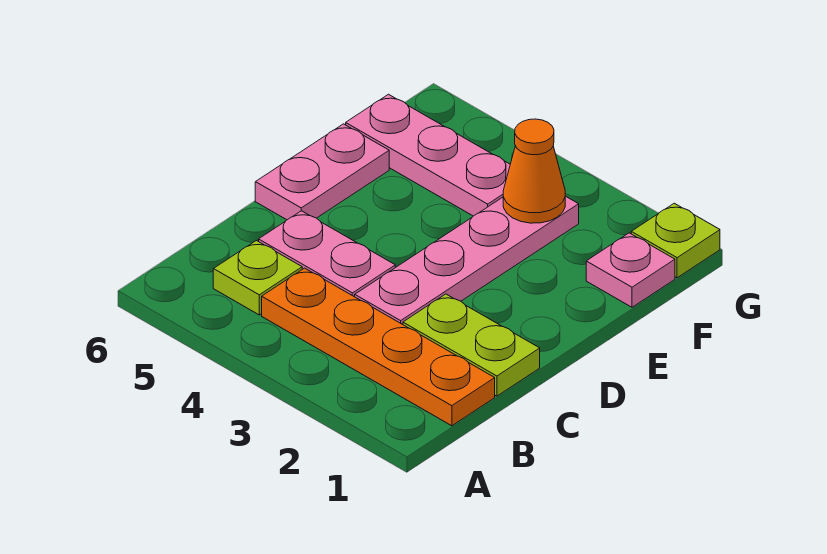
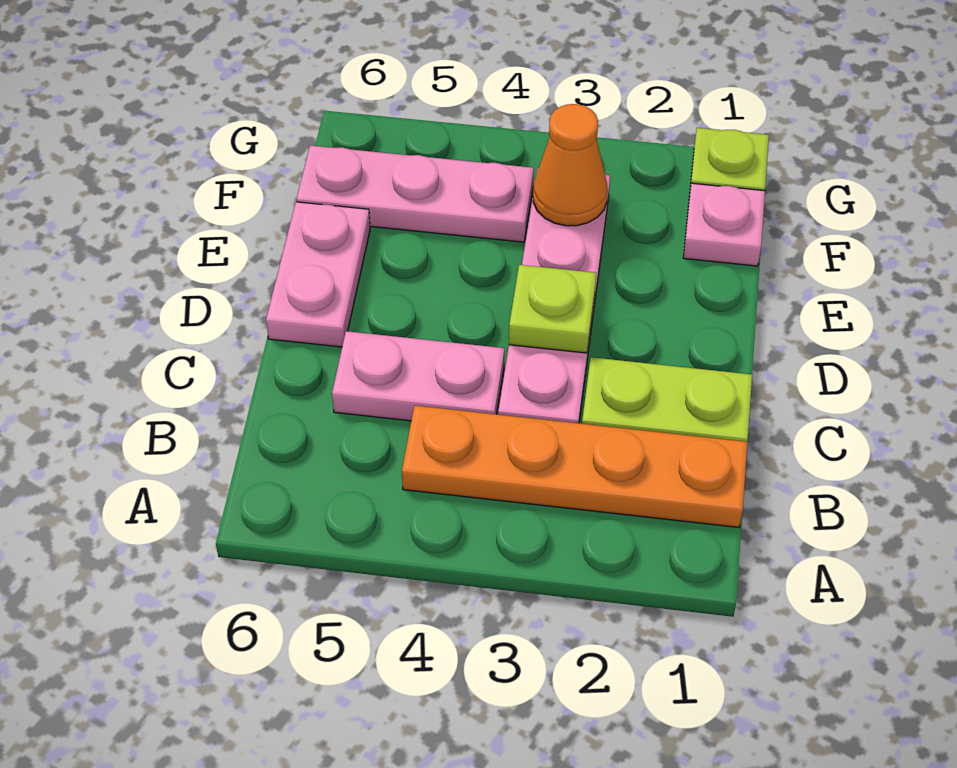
lime plate B5 level 1 -> lime plate D3 level 2

